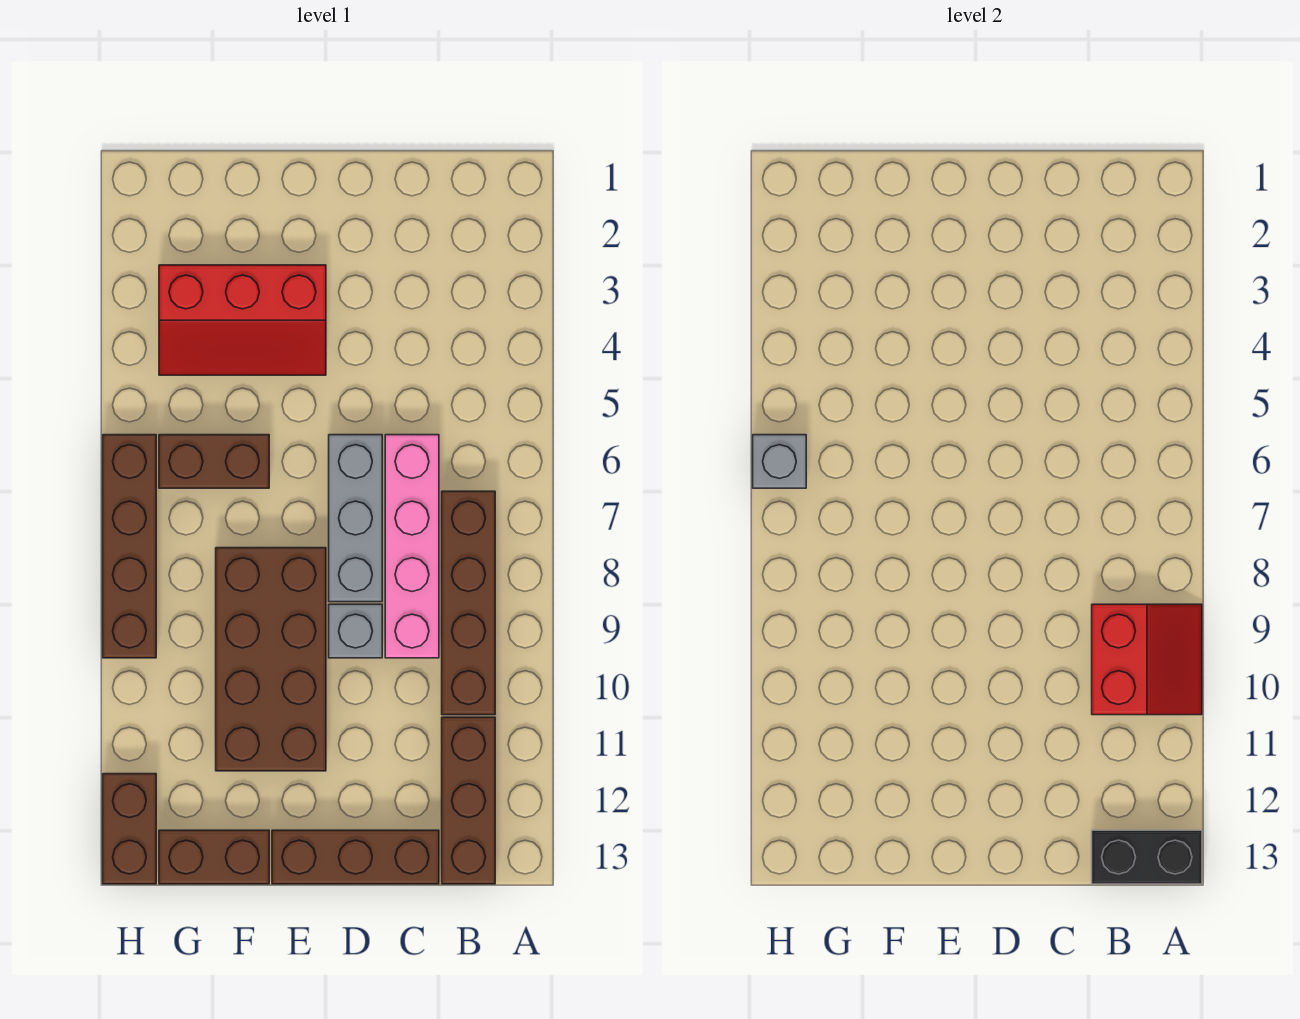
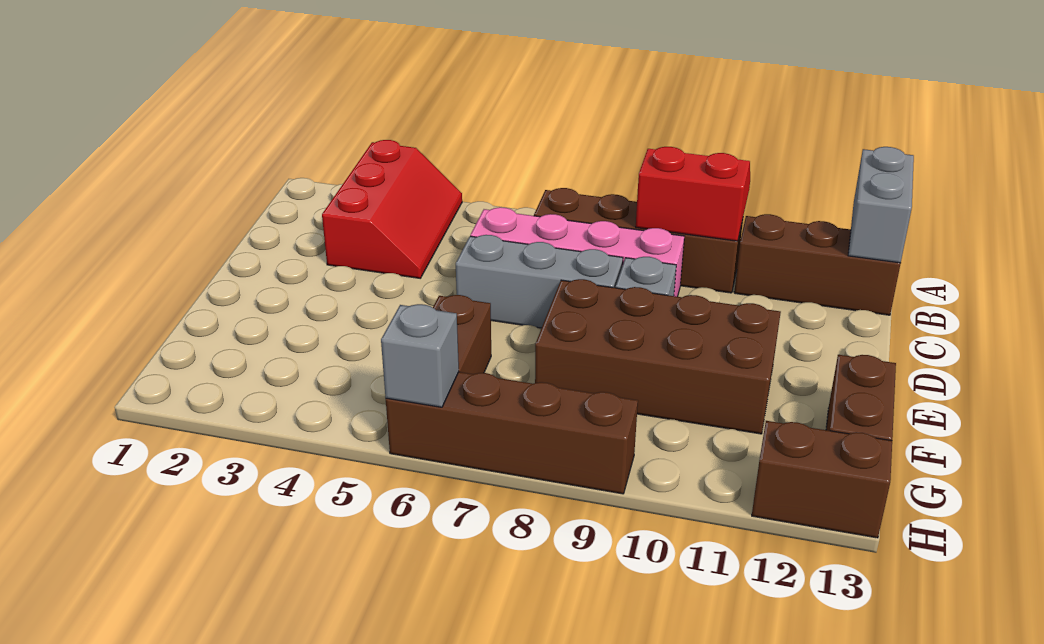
black brick A13:B13 level 2 -> grey brick A13:B13 level 2
brown brick C13:E13 level 1 -> none
red slope E3:G4 level 1 top 3 -> red slope A3:C4 level 1 top 3

